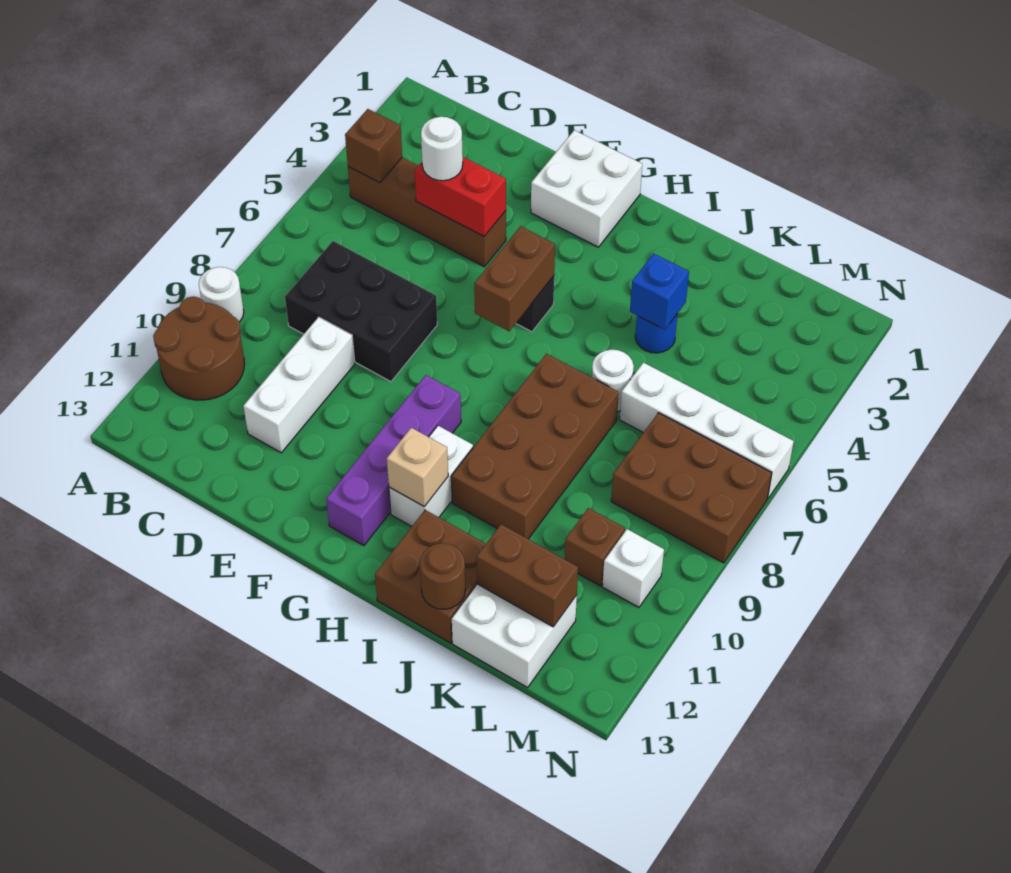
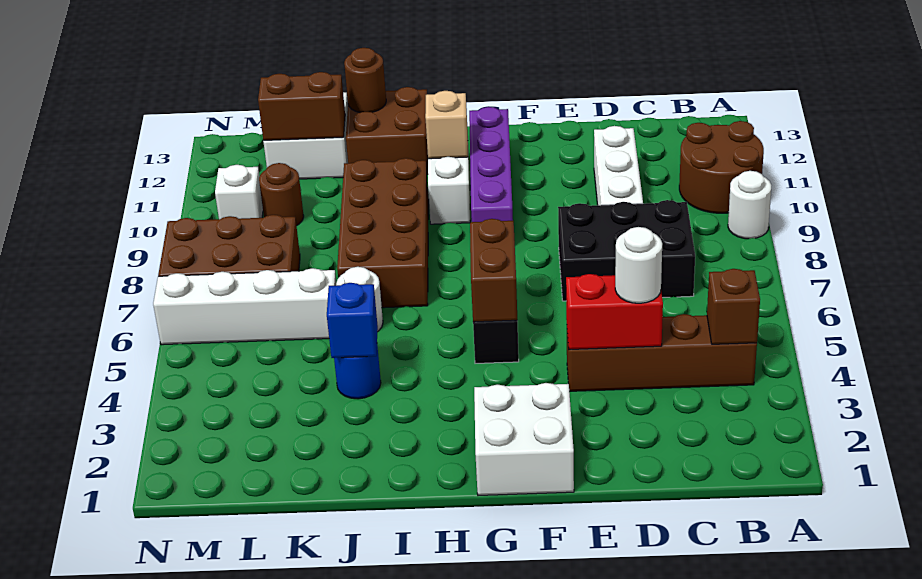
brown brick L10 level 1 -> brown round brick L10 level 1

